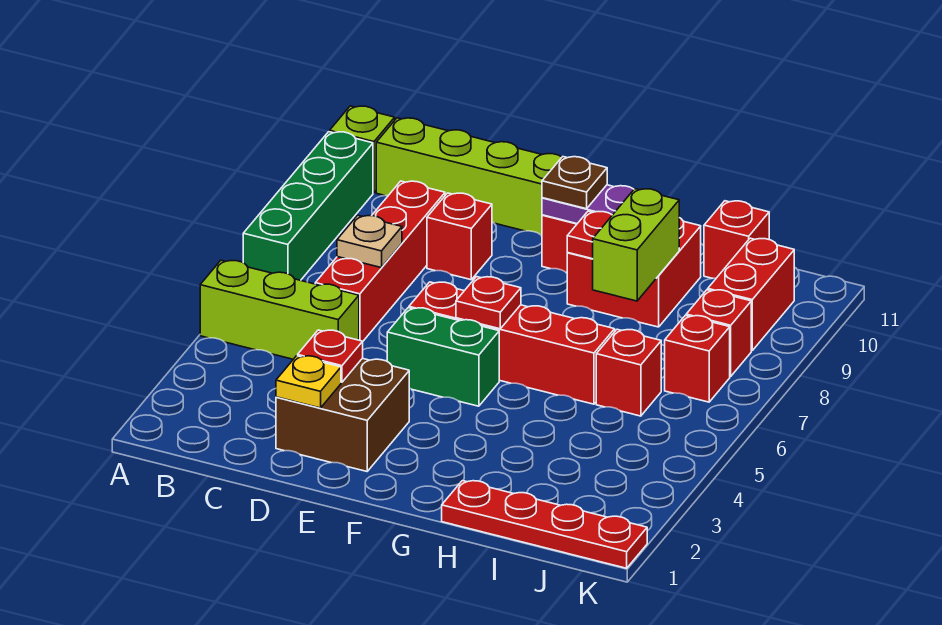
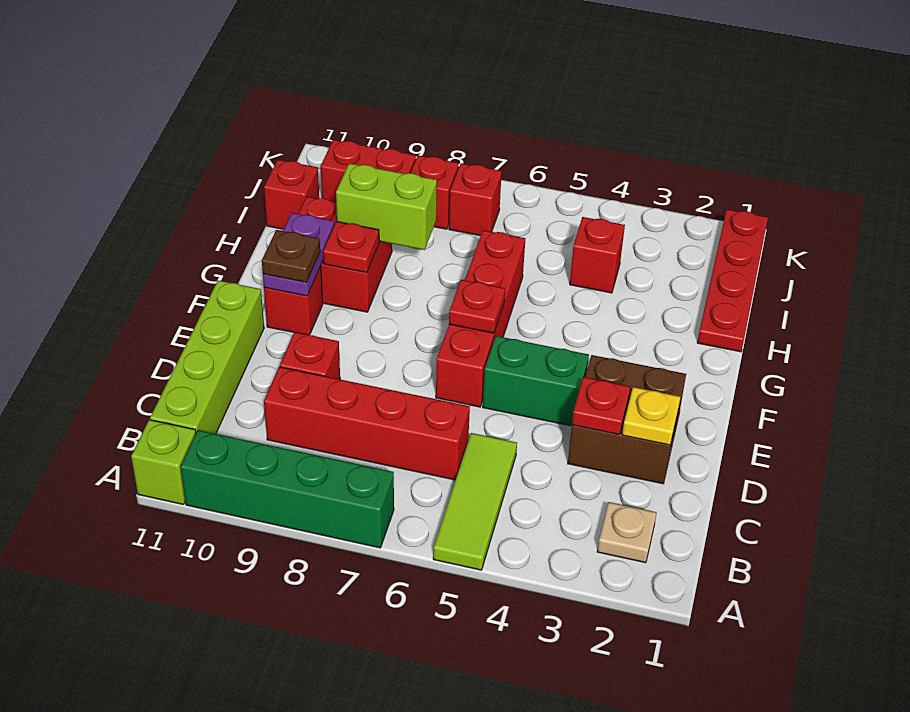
lime brick A5:C5 level 1 -> lime tile A5:C5 level 1
tan plate C7 level 2 -> tan plate B2 level 1
green brick E5:F5 level 1 -> green brick E4:E5 level 1
red brick I6 level 1 -> red brick I4 level 1

